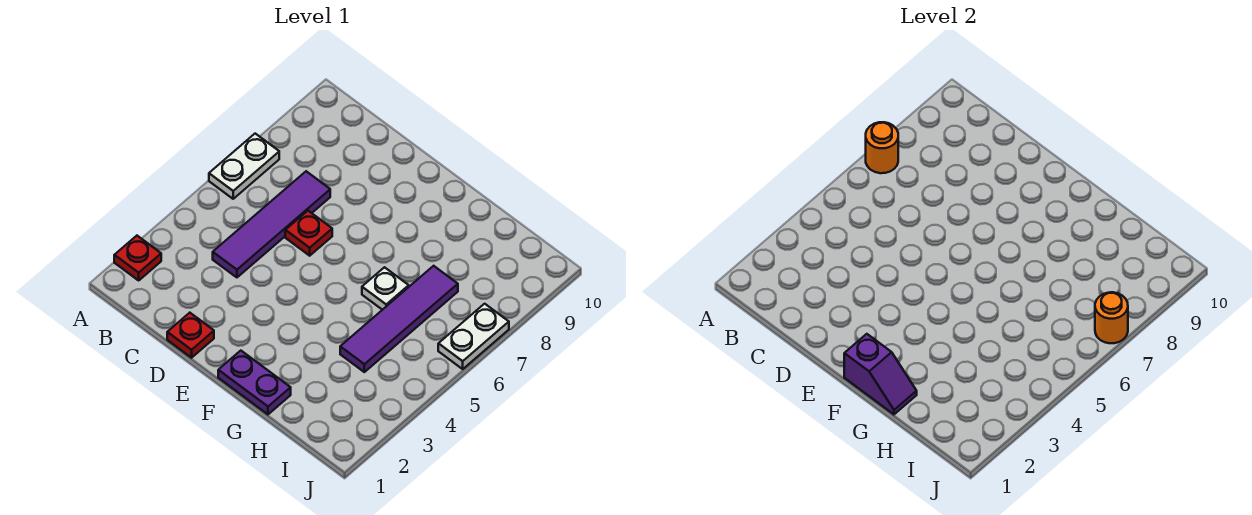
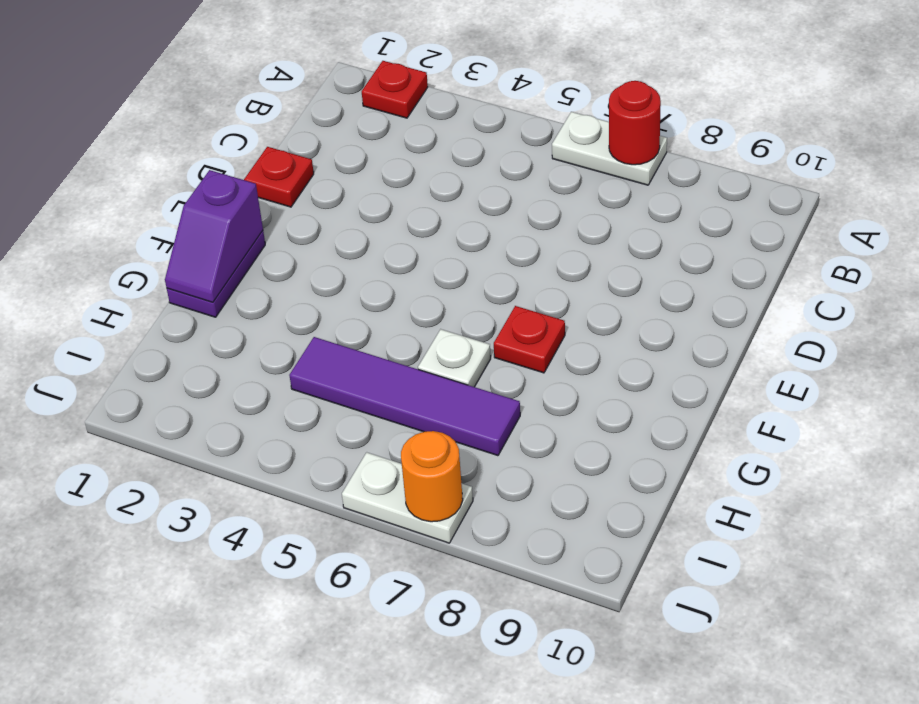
orange round brick A7 level 2 -> red round brick A7 level 2
purple tile C4:C7 level 1 -> none
red plate D6 level 1 -> red plate F7 level 1

